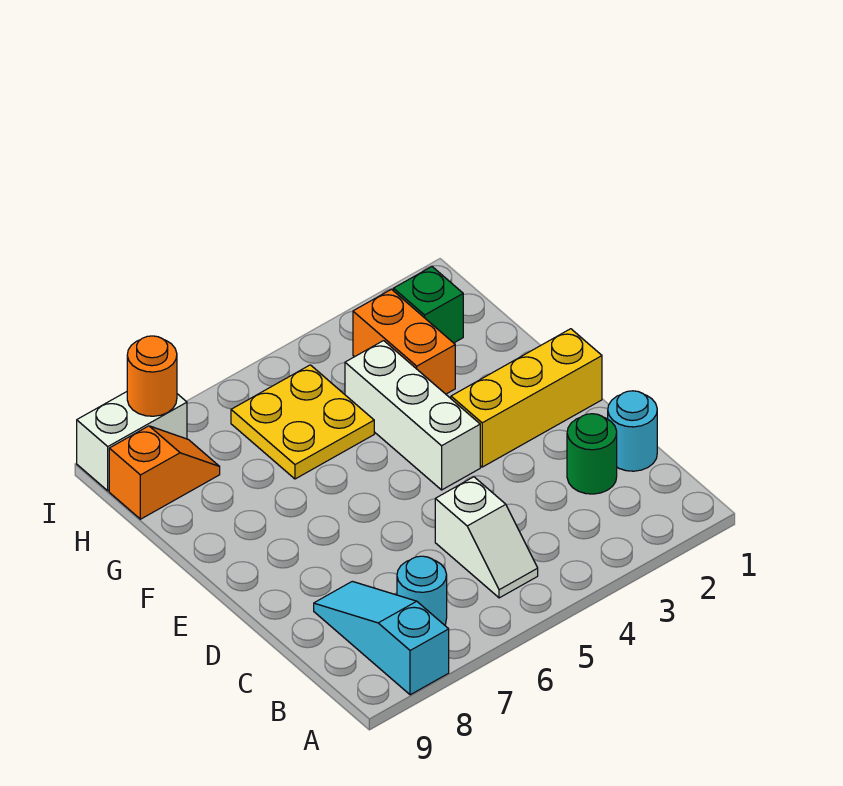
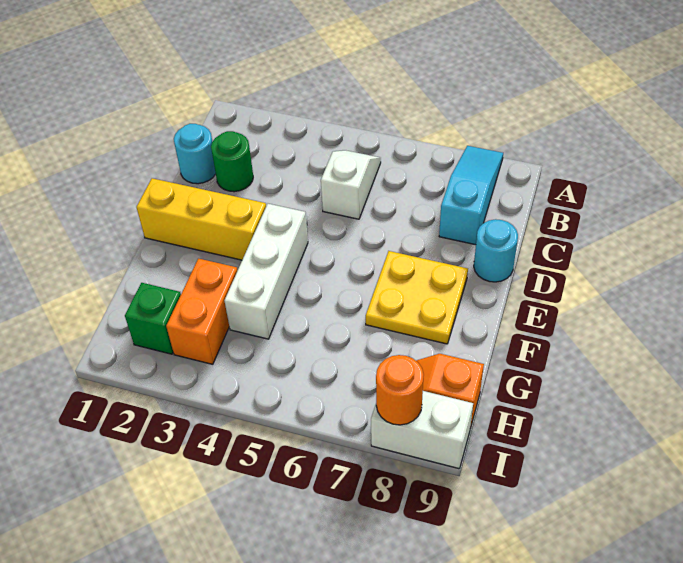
cyan slope A8:C8 level 1 top A -> cyan slope A8:C8 level 1 top C
cyan round brick B7 level 1 -> cyan round brick D9 level 1
yellow plate G5:H6 level 1 -> yellow plate E7:F8 level 1

